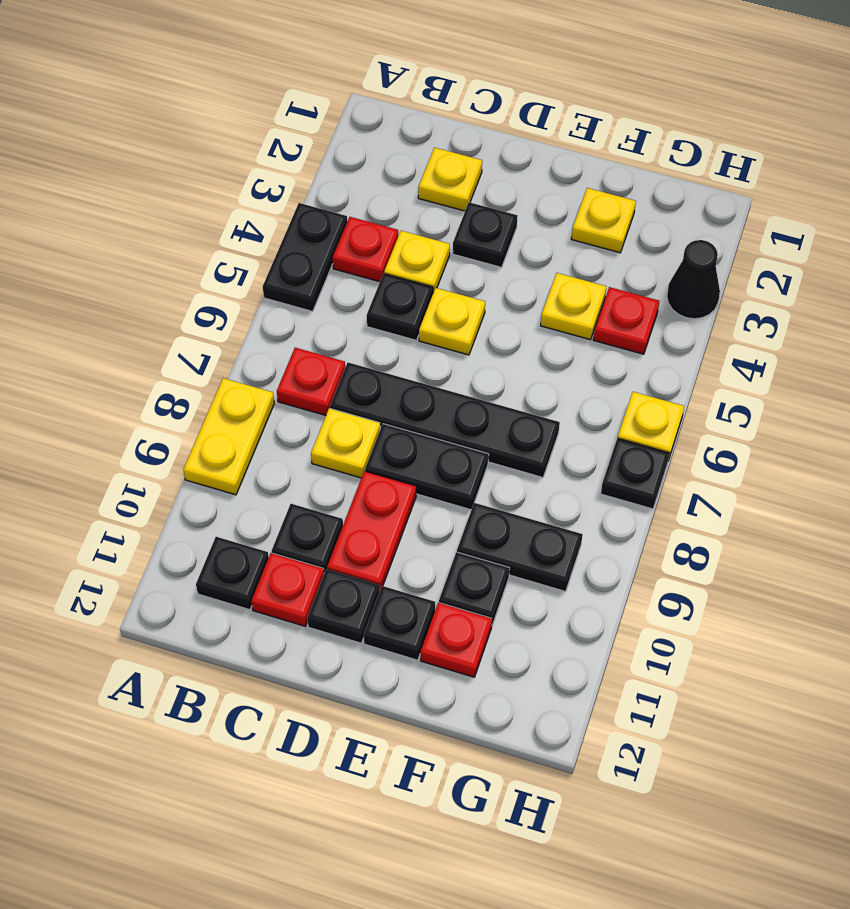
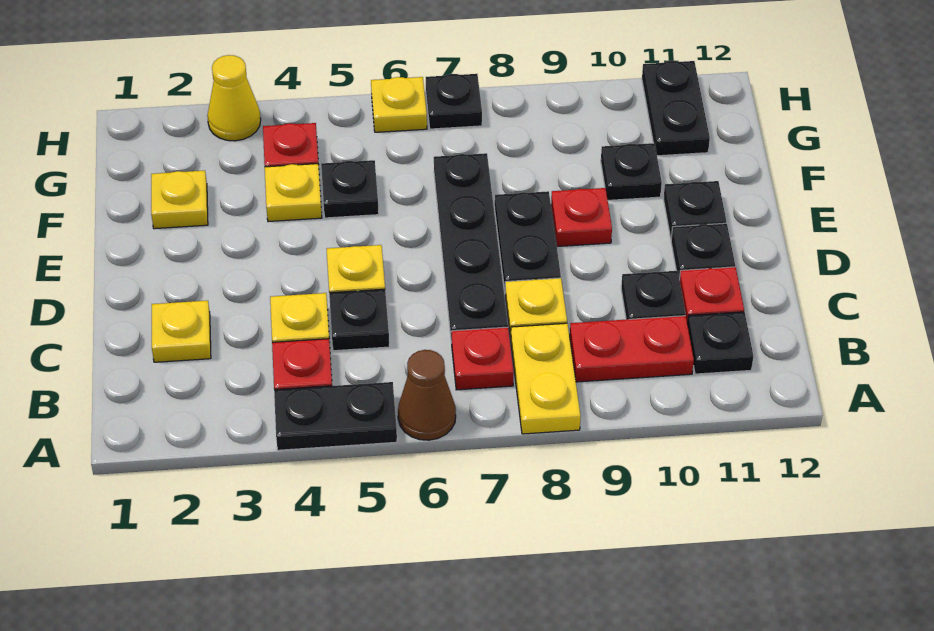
none -> brown cone A6 level 1
yellow plate A8:A9 level 1 -> yellow plate A8:B8 level 1
black plate D3 level 1 -> black plate F5 level 1
red plate D9:D10 level 1 -> red plate B9:B10 level 1
black plate F9:G9 level 1 -> black plate G11:H11 level 1
red plate F11 level 1 -> red plate E9 level 1
black cone H3 level 1 -> yellow cone H3 level 1

